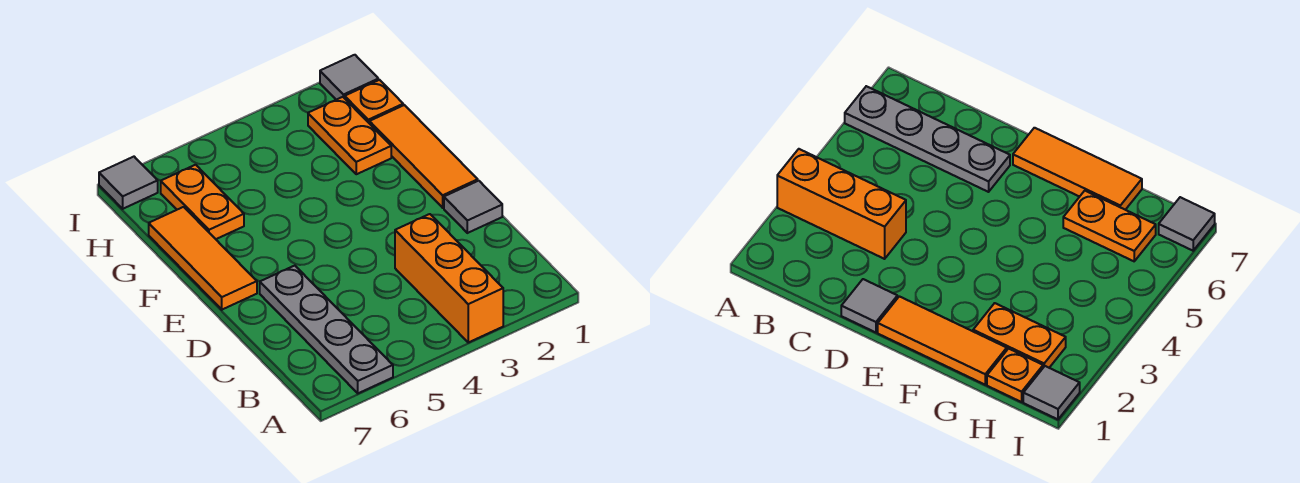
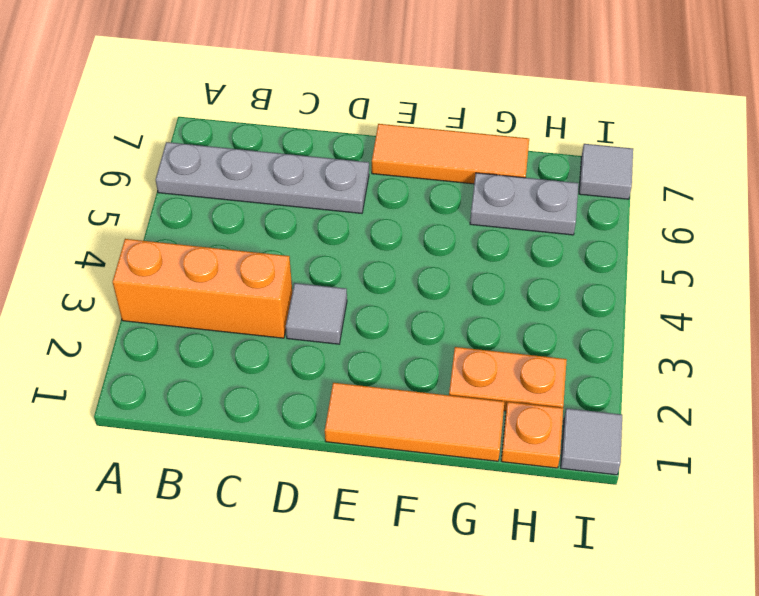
grey tile D1 level 1 -> grey tile D3 level 1
orange plate G6:H6 level 1 -> grey plate G6:H6 level 1

